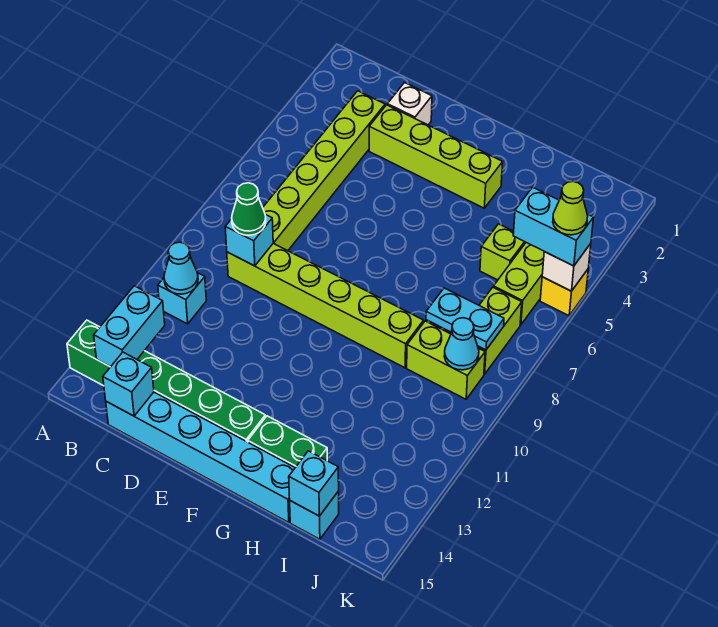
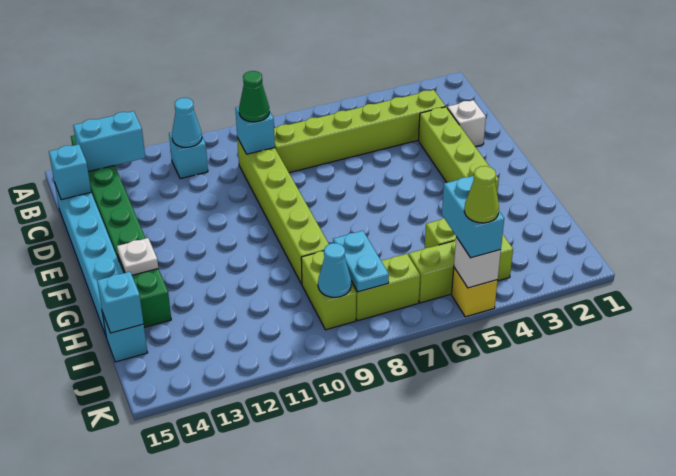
none -> white plate G14 level 2

